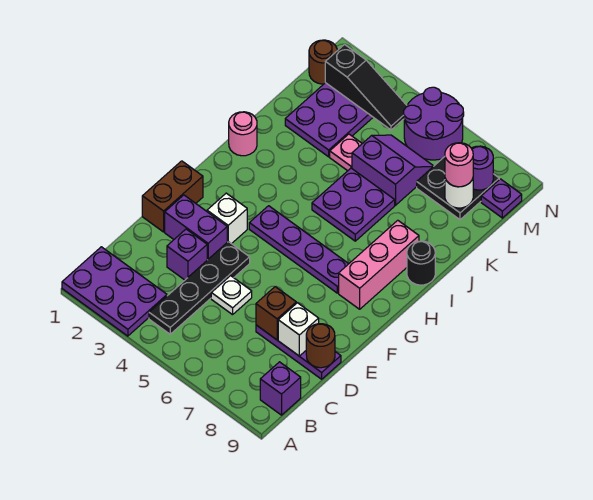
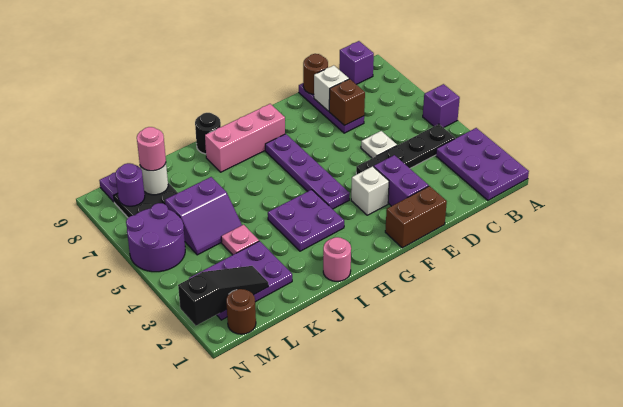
purple brick D3 level 1 -> purple brick A5 level 1
purple plate I5:J6 level 1 -> purple plate H3:I4 level 1
purple slope K5:L6 level 1 top K -> purple slope K5:L6 level 1 top 6
black slope M2:M4 level 2 top 2 -> black slope L2:N2 level 2 top N

